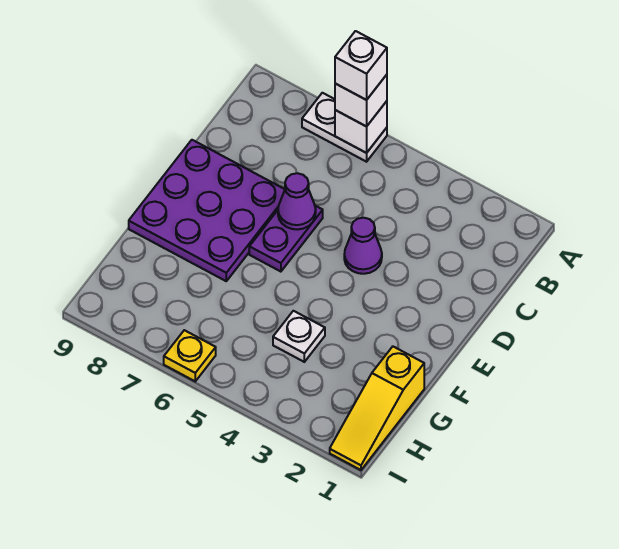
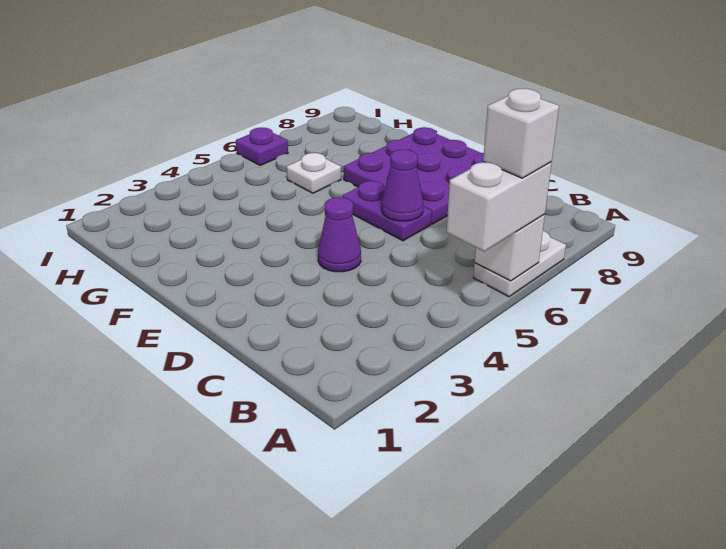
white brick A6 level 3 -> white brick A5:A6 level 3
yellow slope G1:I1 level 1 top G -> none
white plate G4 level 1 -> white plate G6 level 1
yellow plate I6 level 1 -> purple plate I6 level 1

